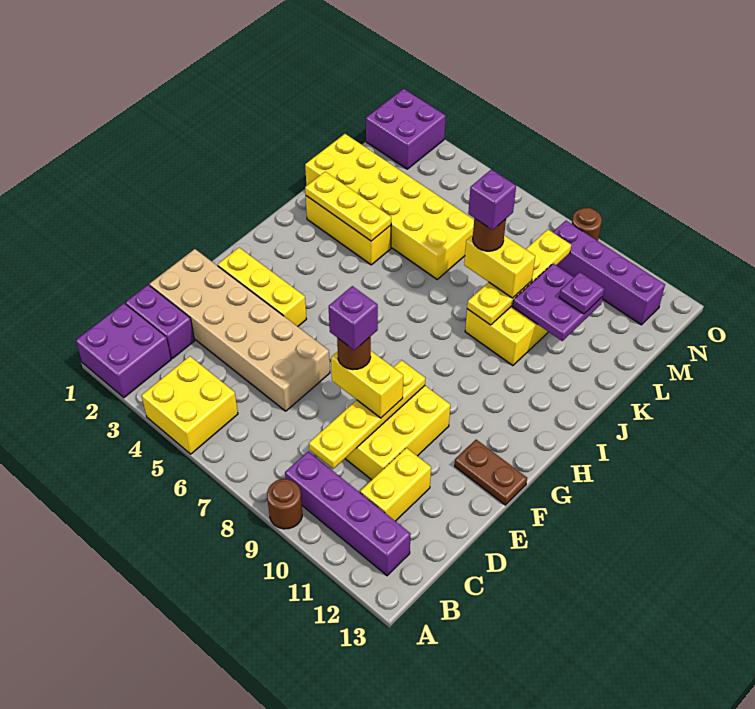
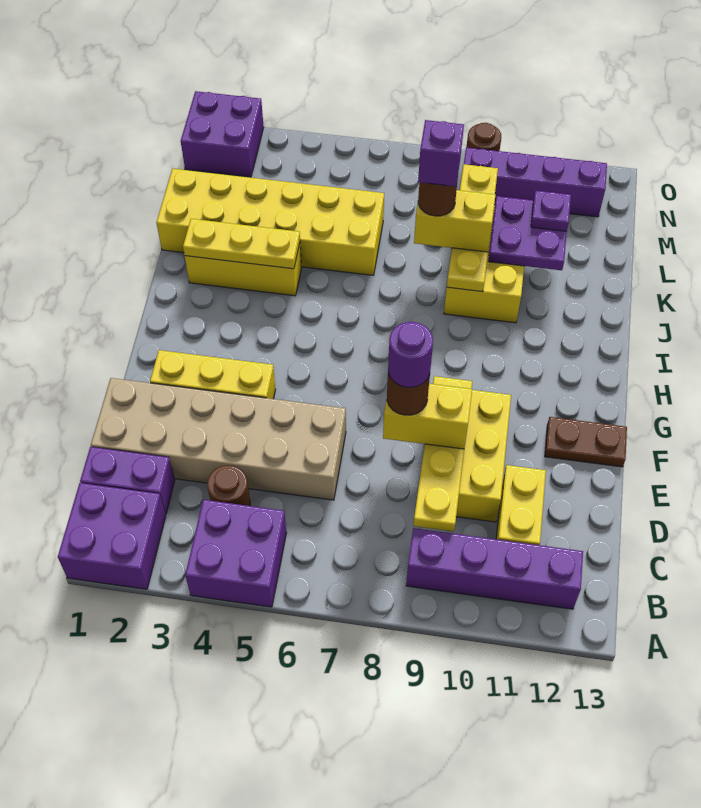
yellow brick A4:B5 level 1 -> purple brick A4:B5 level 1
brown round brick A9 level 1 -> brown round brick C4 level 1
purple brick E8 level 5 -> purple round brick E8 level 5

